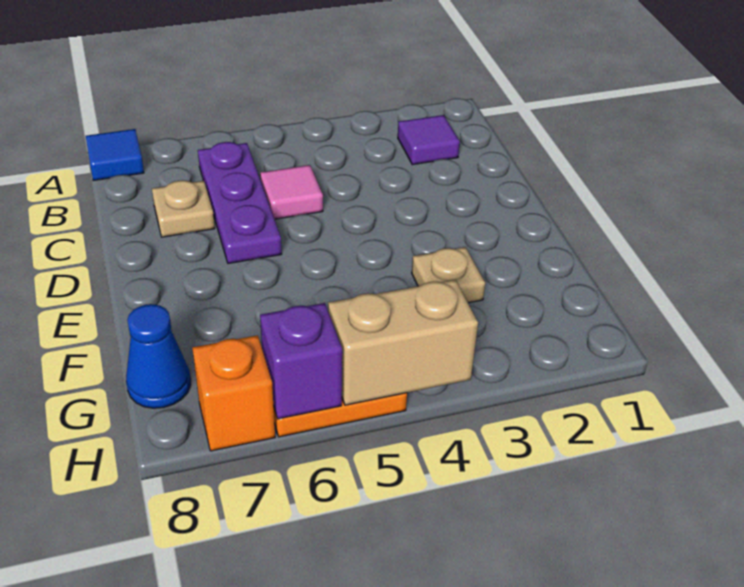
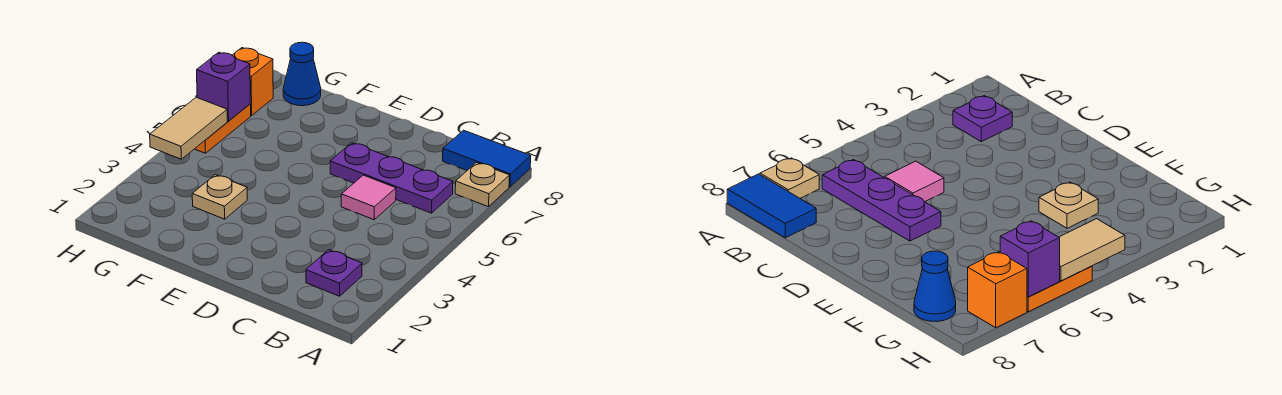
blue tile A8 level 1 -> blue tile A8:B8 level 1
purple tile B2 level 1 -> purple plate B2 level 1
tan plate C7 level 1 -> tan plate A7 level 1
tan brick H4:H5 level 2 -> tan tile H4:H5 level 2

